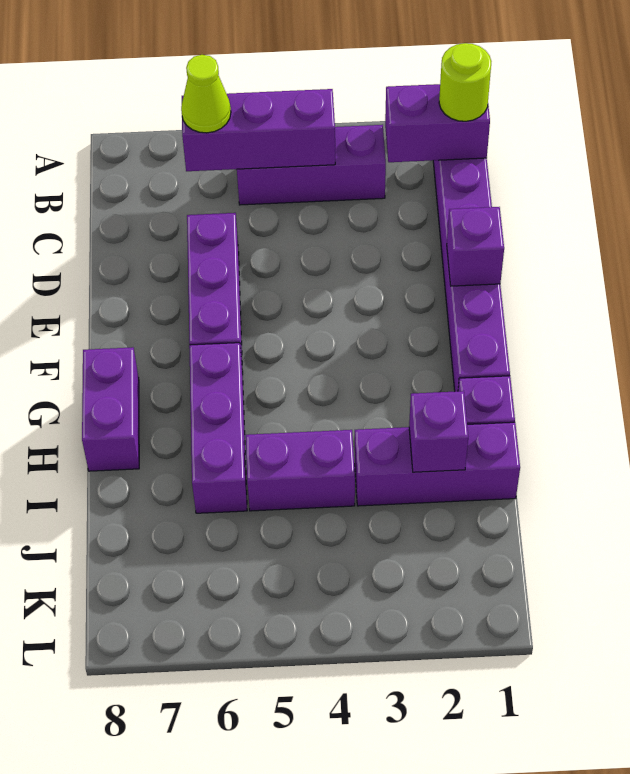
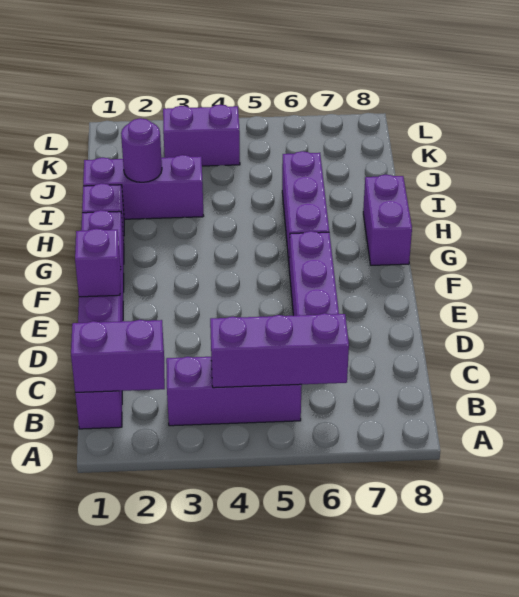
lime round brick B1 level 3 -> none
lime cone B6 level 3 -> none
purple brick I2 level 2 -> purple round brick I2 level 2
purple brick I4:I5 level 1 -> purple brick K3:K4 level 1

